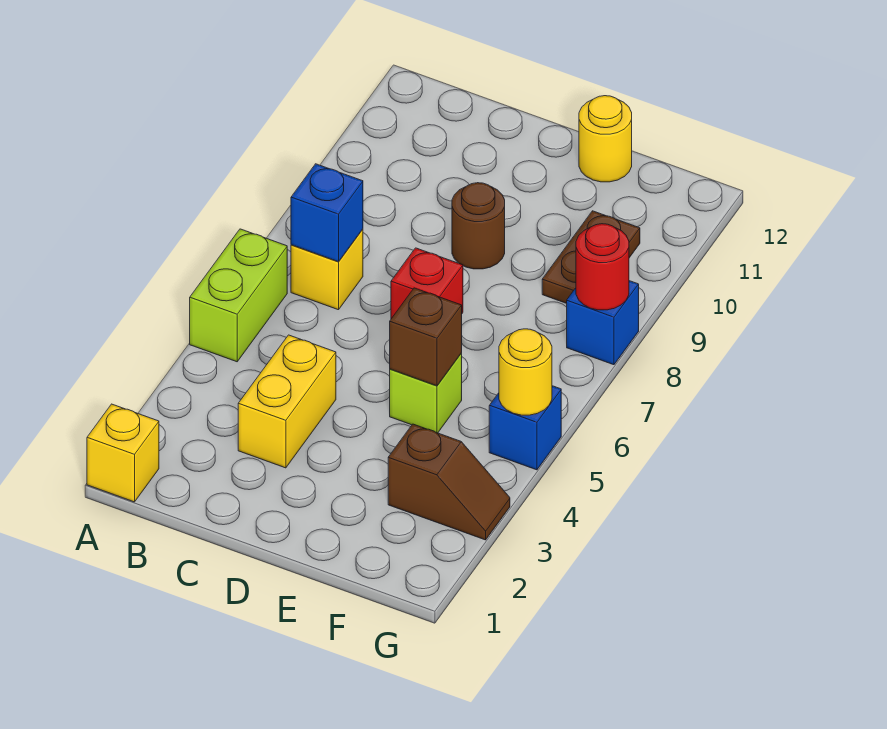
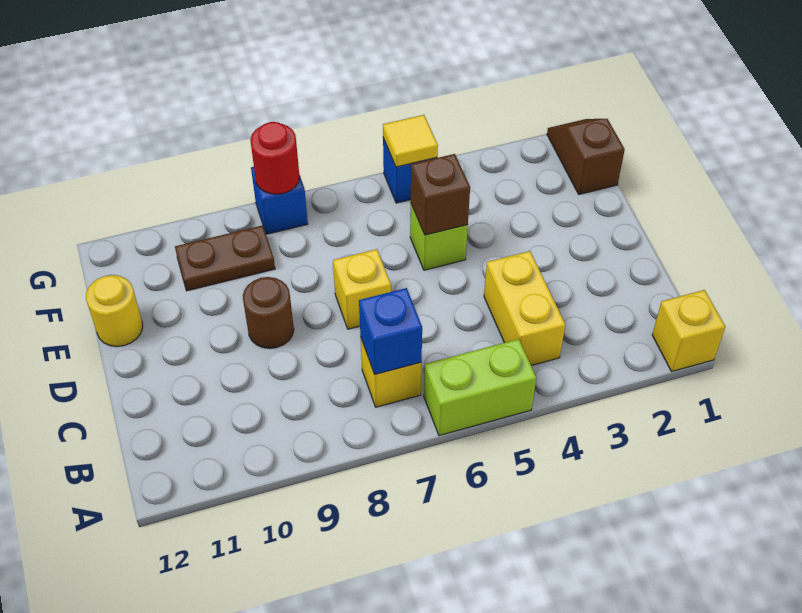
yellow brick C3:C4 level 1 -> yellow brick B4:C4 level 1
red brick D7 level 1 -> yellow brick D7 level 1
brown slope F3:G3 level 1 top F -> brown slope F1:G1 level 1 top F
yellow round brick G5 level 2 -> yellow tile G5 level 2

